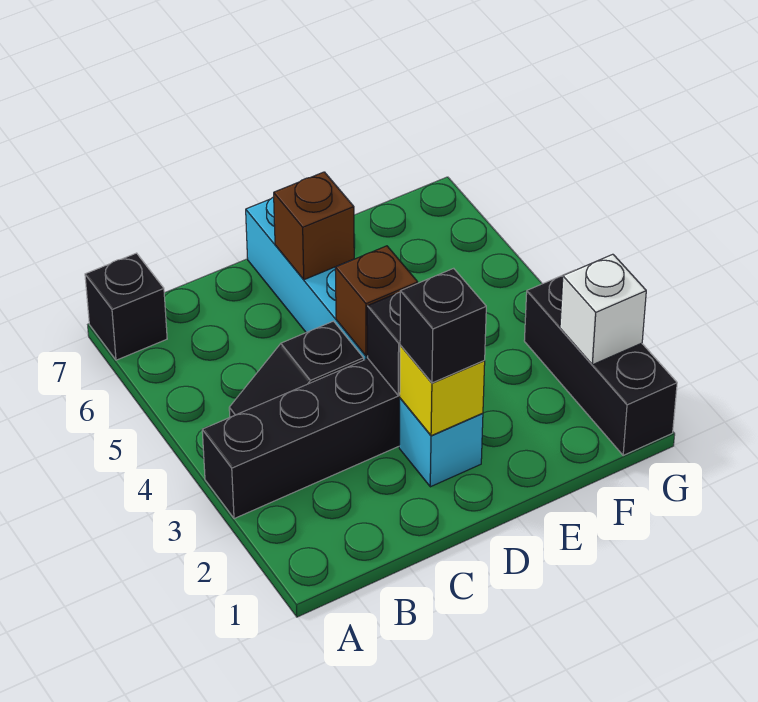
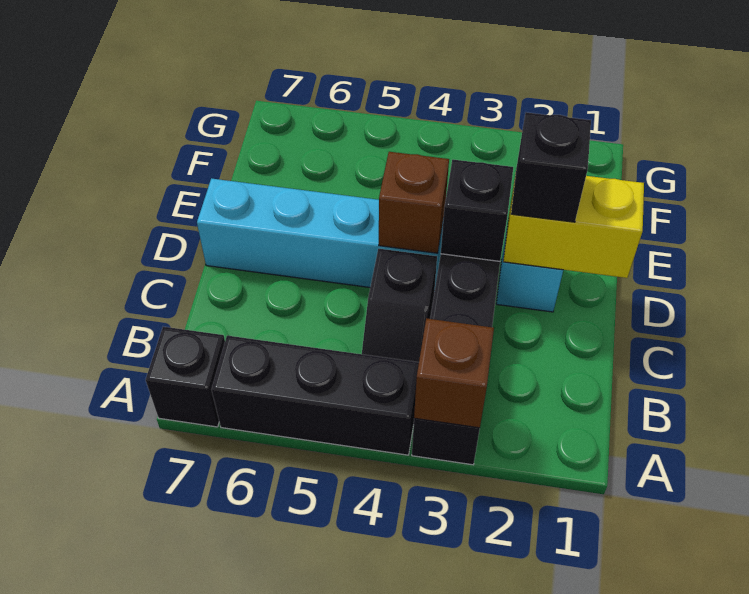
yellow brick D2 level 2 -> yellow brick D1:D2 level 2
brown brick D6 level 2 -> brown brick A3 level 2
black brick G1:G3 level 1 -> black brick A4:A6 level 1
white brick G2 level 2 -> none

